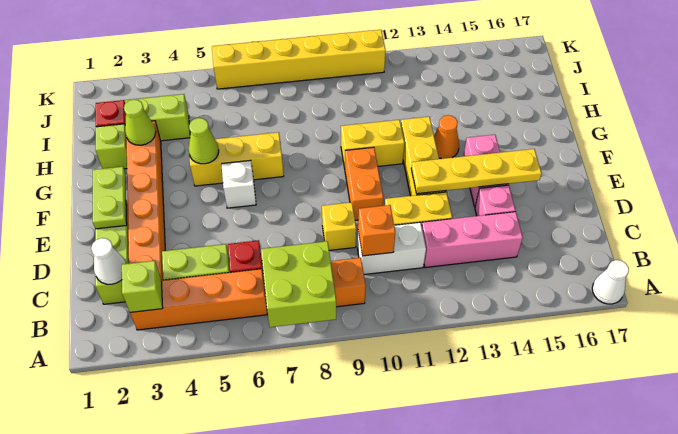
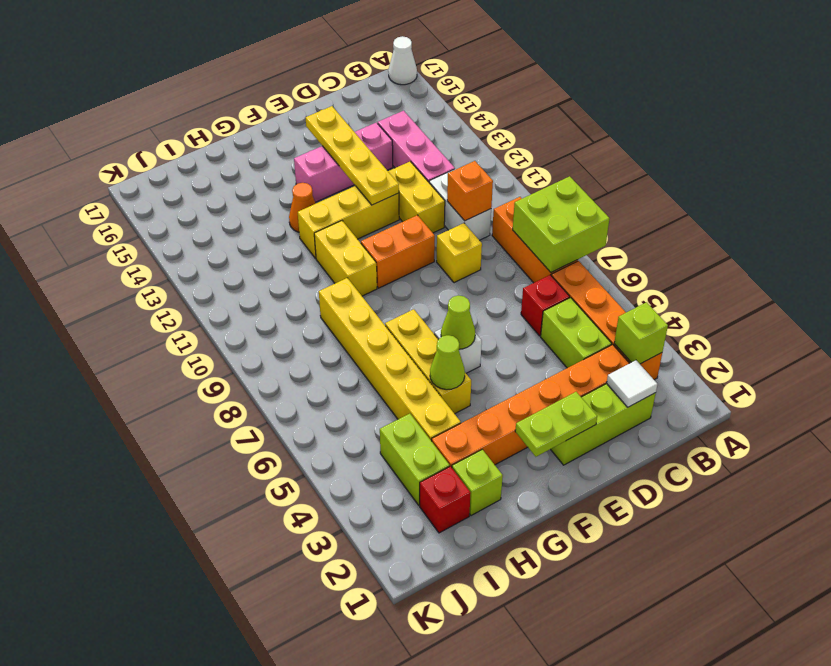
white cone C2 level 2 -> white tile C2 level 2
lime cone H3 level 2 -> lime cone F6 level 2
yellow brick K6:K11 level 1 -> yellow brick H4:H9 level 1

